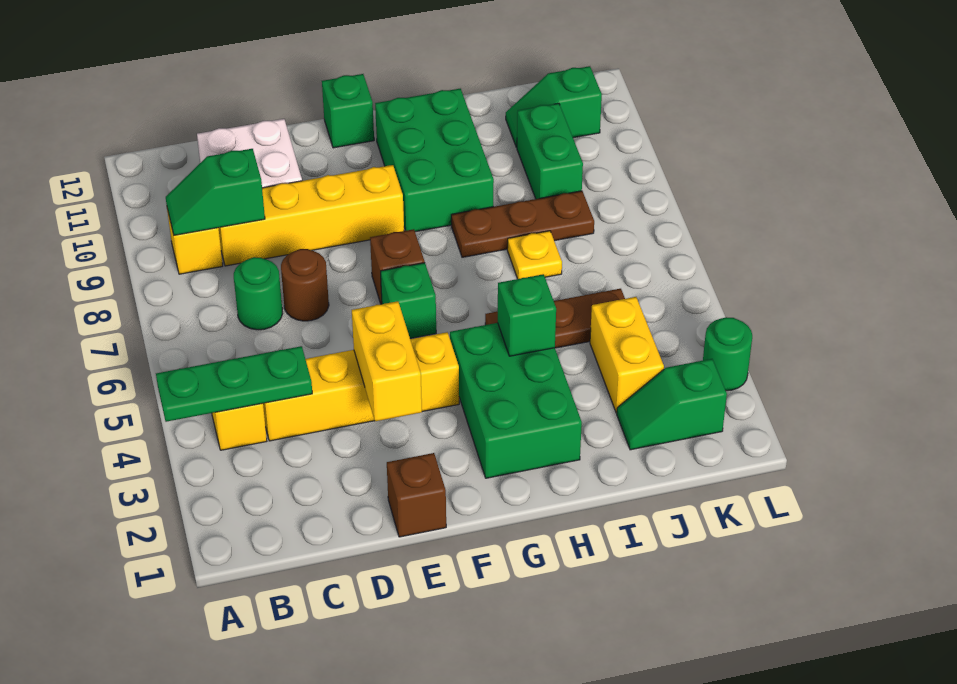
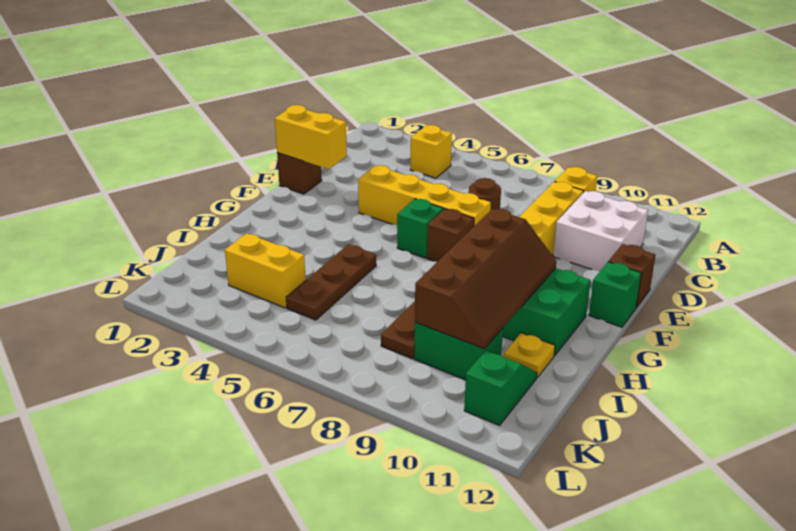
green plate A4:C4 level 2 -> none
green slope B9:C9 level 2 top C -> none
yellow brick C4:F4 level 1 -> yellow brick E4:E7 level 1
green round brick C7 level 1 -> none
yellow brick E3:E4 level 2 -> yellow brick E1:E2 level 2
none -> brown brick E12 level 1
green brick G2:H4 level 1 -> none
none -> brown slope G9:J10 level 2 top 9
green brick H4 level 2 -> none
yellow plate I7 level 1 -> yellow plate I11 level 1
green slope J2:K2 level 1 top K -> none
green round brick L3 level 1 -> none

